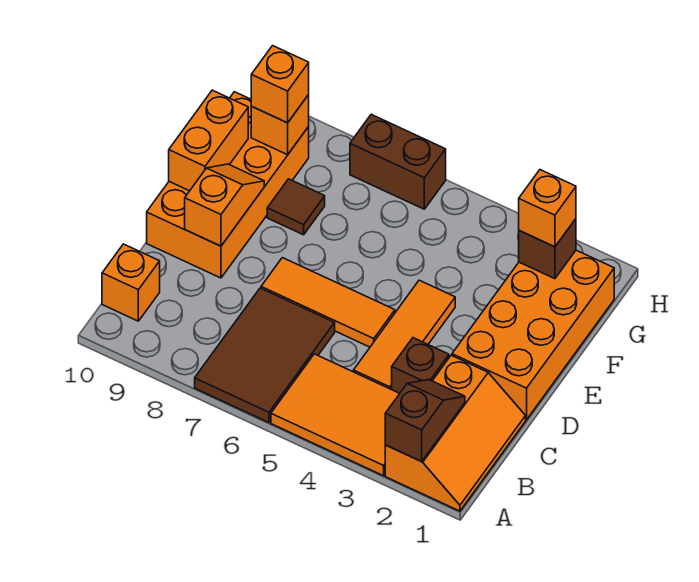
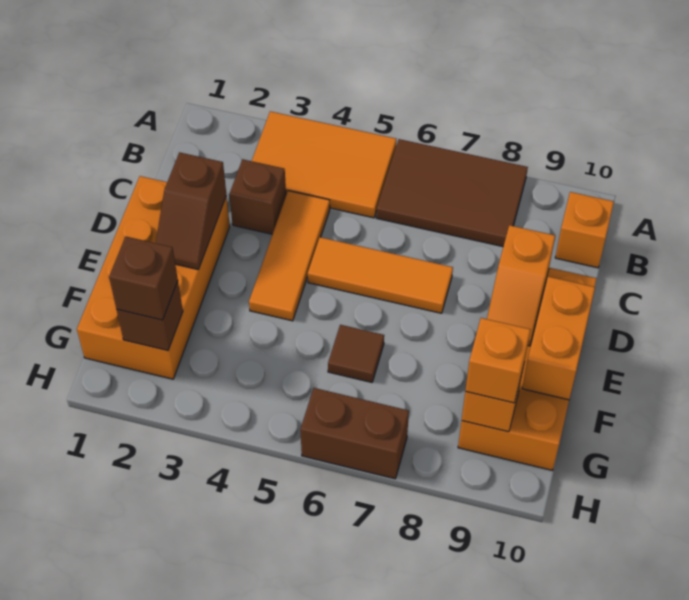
orange slope A1:C2 level 1 top 2 -> none
brown slope A2:B2 level 2 top A -> brown slope D2:E2 level 2 top D
brown tile A6:C7 level 1 -> brown tile A6:B8 level 1
brown tile F8 level 1 -> brown tile F6 level 1
orange brick G2 level 3 -> brown brick G2 level 3

